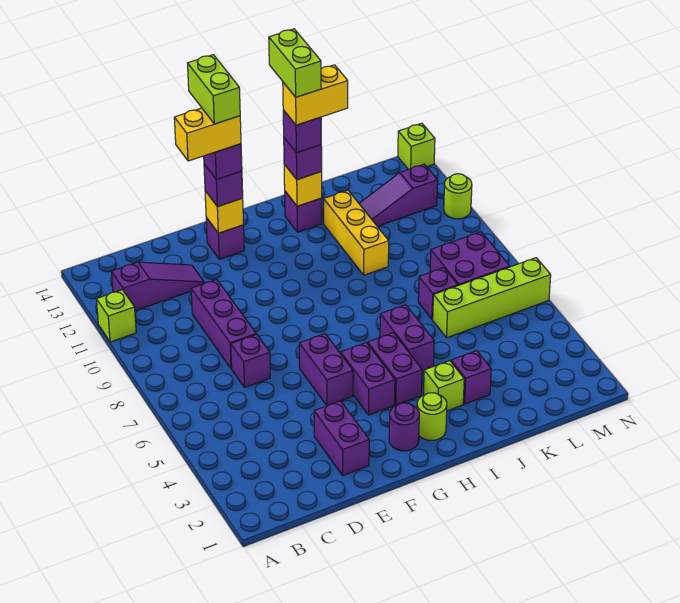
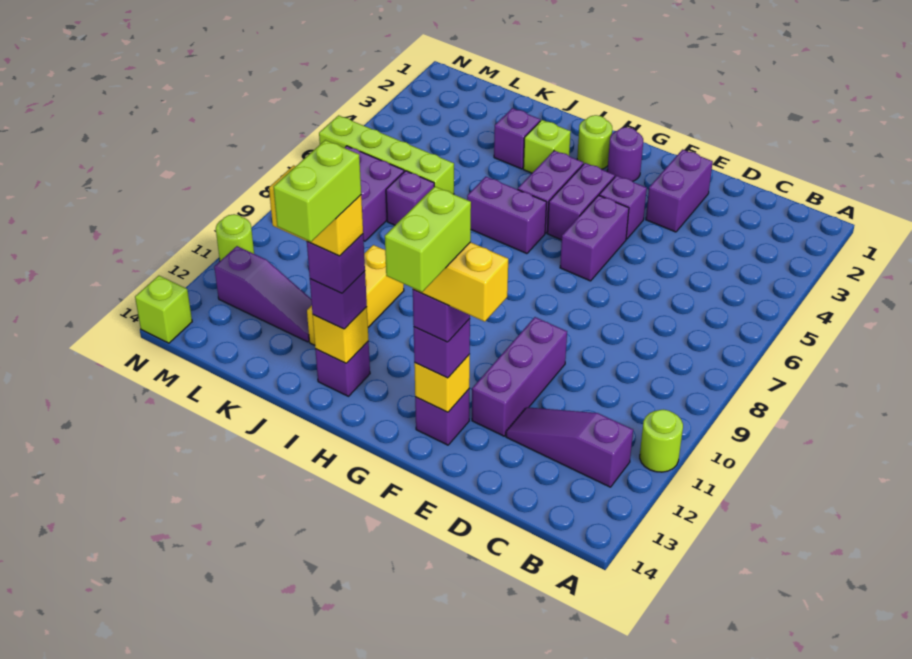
lime brick A11 level 1 -> lime round brick A11 level 1
purple brick D7 level 1 -> purple brick F4 level 1
purple brick D8:D10 level 1 -> purple brick E10:E12 level 1
purple brick I5:I6 level 1 -> purple brick H6:I6 level 1

